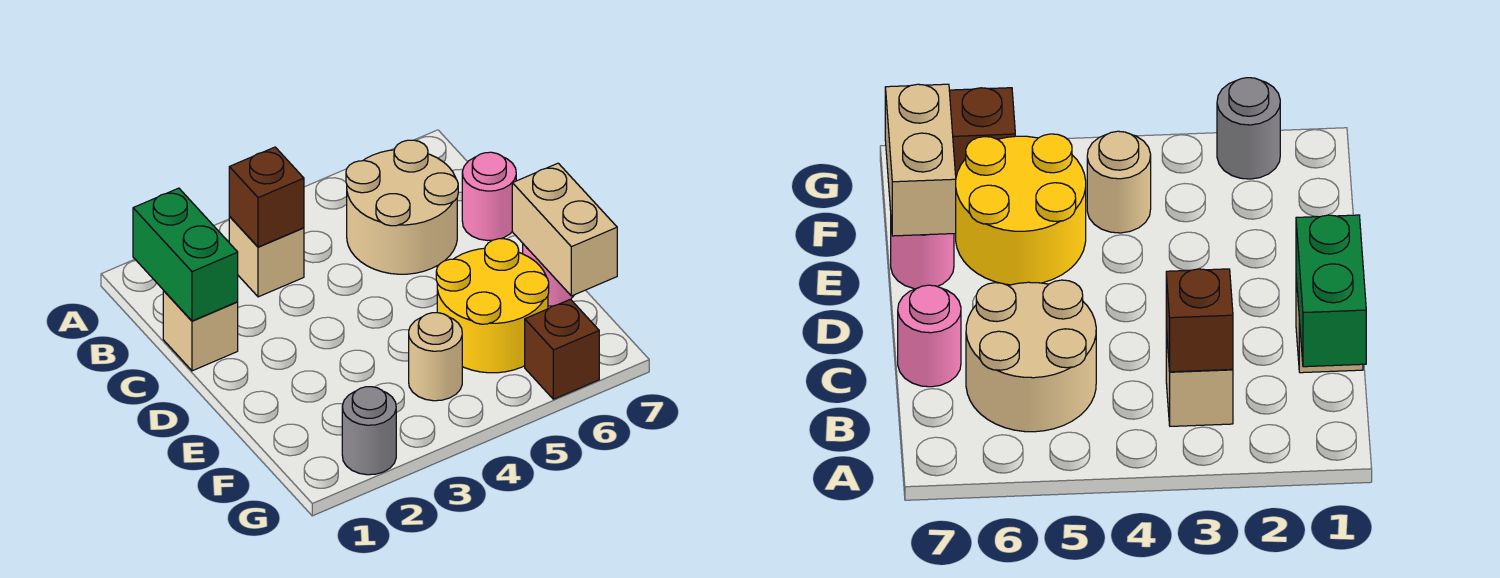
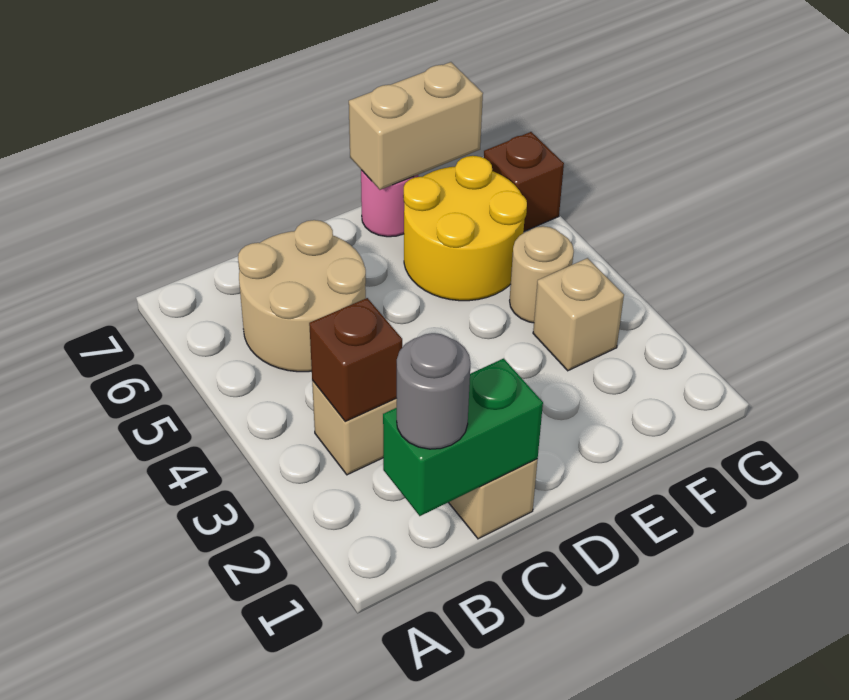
pink round brick C7 level 1 -> none
none -> tan brick F3 level 1
grey round brick G2 level 1 -> grey round brick B1 level 3

